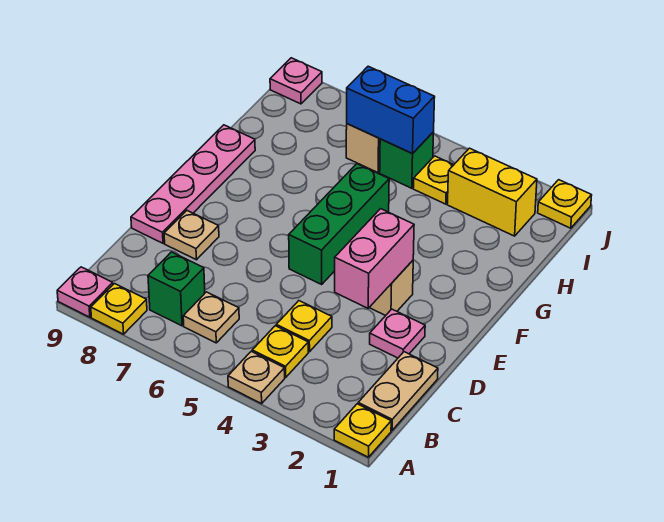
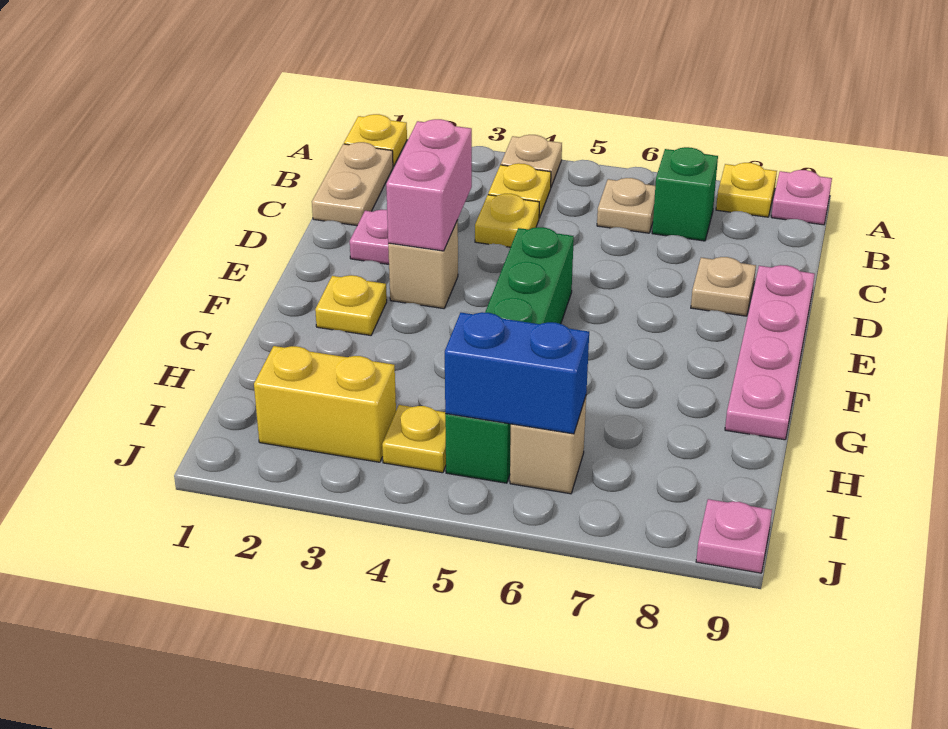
yellow plate J1 level 1 -> yellow plate F2 level 1

